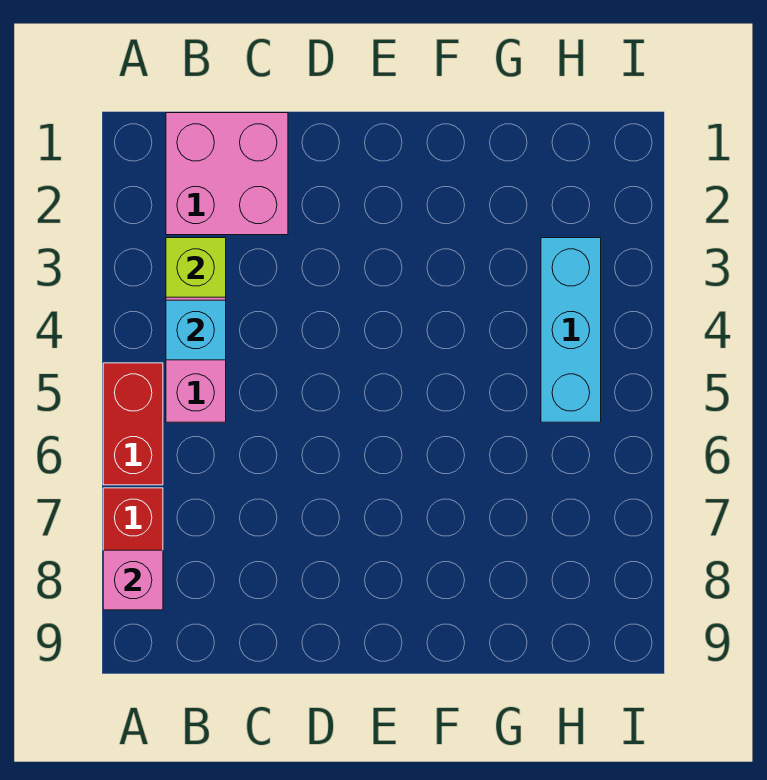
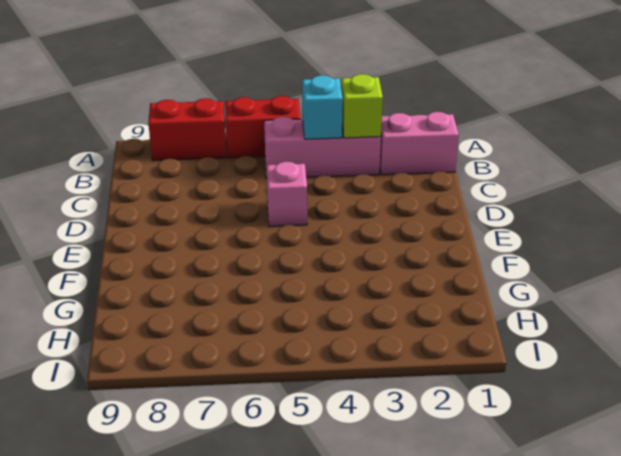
pink brick A8 level 2 -> pink brick D5 level 1
pink brick B1:C2 level 1 -> pink brick B1:B2 level 1
cyan brick H3:H5 level 1 -> none

